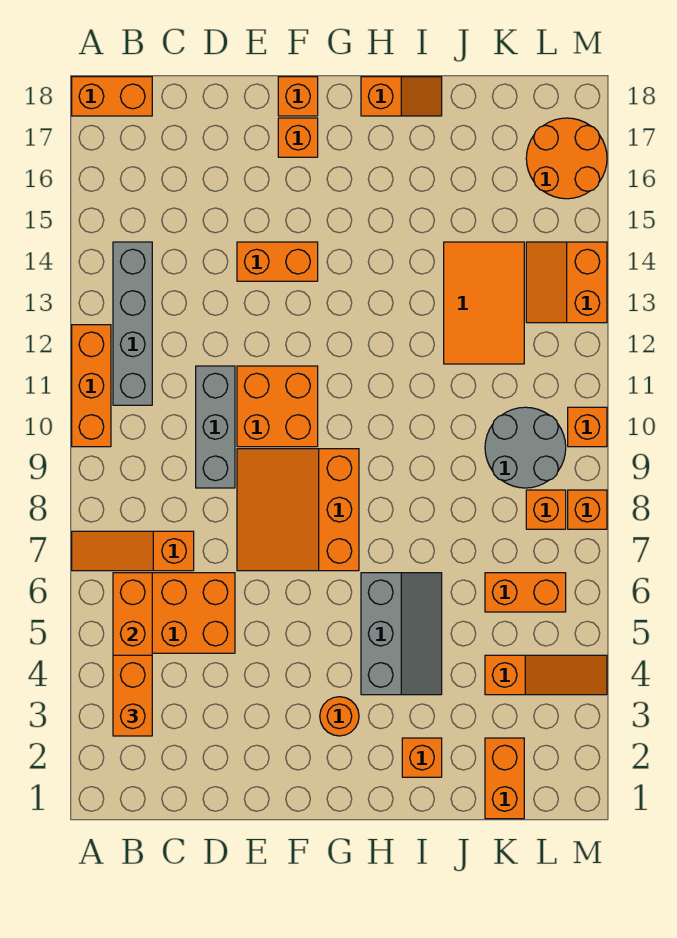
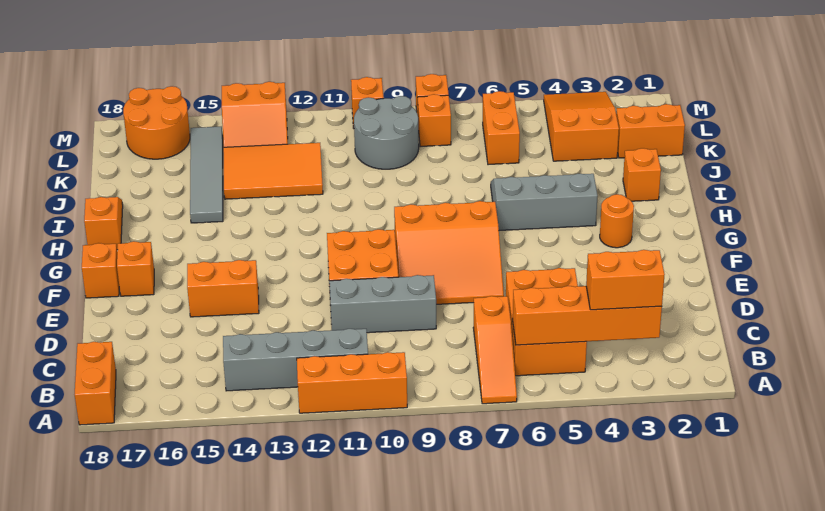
orange brick E14:F14 level 1 -> orange brick E14:E15 level 1
none -> grey tile I15:L15 level 1
orange slope K4:M4 level 1 top K -> orange slope K3:M4 level 1 top K

